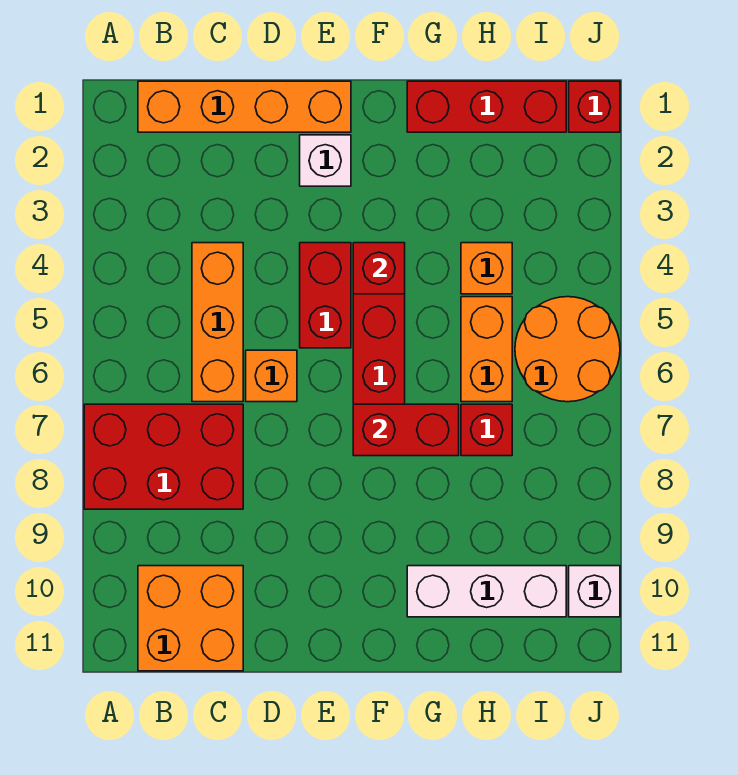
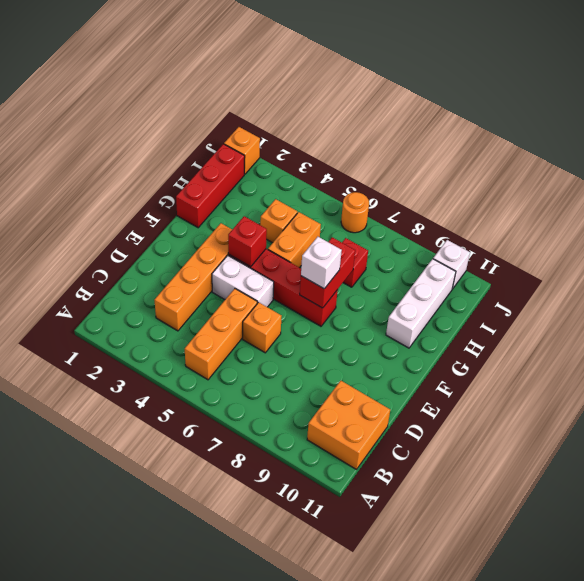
red brick A7:C8 level 1 -> none
orange brick B1:E1 level 1 -> orange brick C3:F3 level 1
orange brick C4:C6 level 1 -> orange brick B5:D5 level 1
white brick E2 level 1 -> white brick F7 level 3
red brick E4:E5 level 1 -> white brick E4:E5 level 1
orange brick H5:H6 level 1 -> orange brick G5:H5 level 1
orange round brick I5:J6 level 1 -> orange round brick J6 level 1
red brick J1 level 1 -> orange brick J1 level 1

